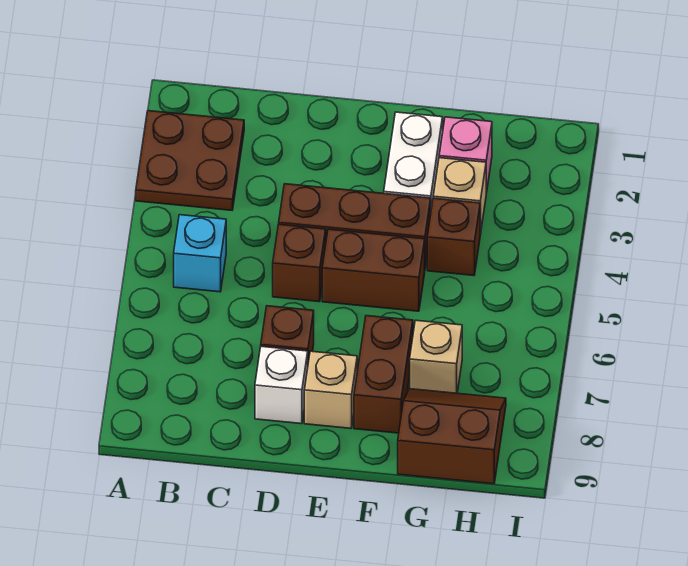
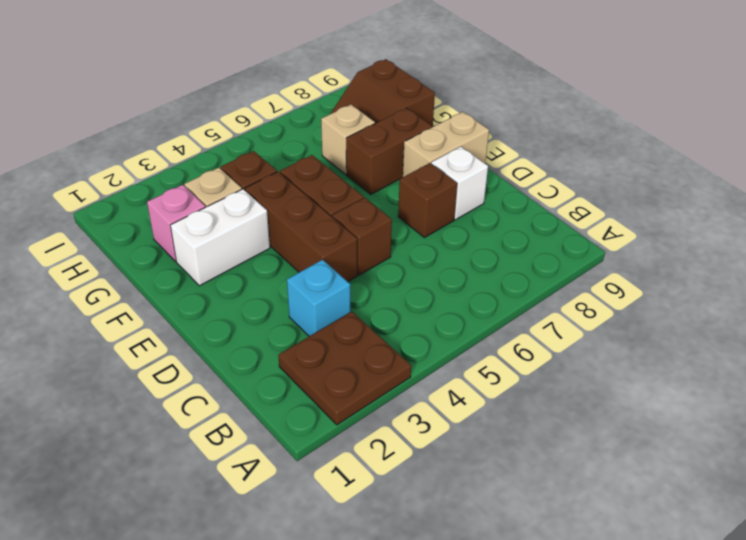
cyan brick B5 level 1 -> cyan brick C3 level 1
tan brick E8 level 1 -> tan brick E8:E9 level 1

